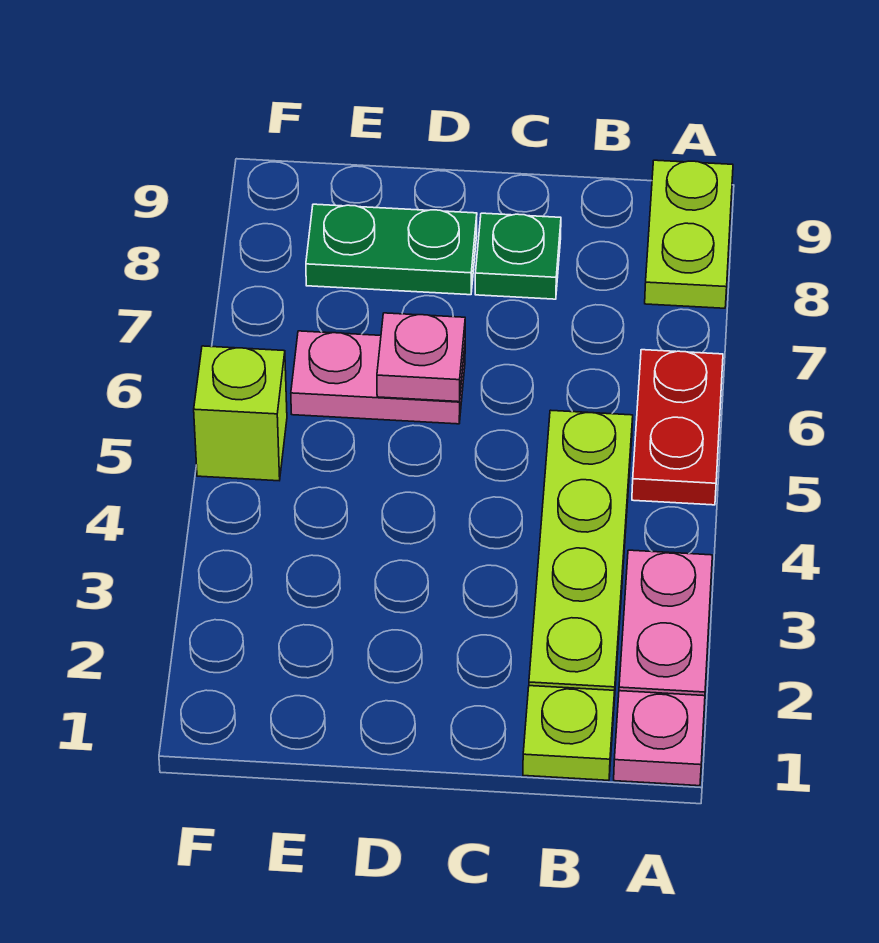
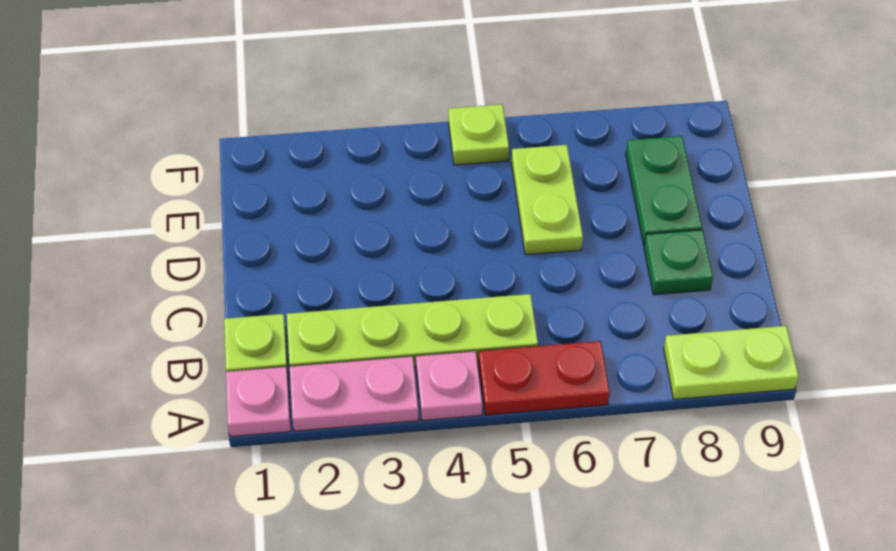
pink plate D6:E6 level 1 -> lime plate D6:E6 level 1
pink plate D6 level 2 -> pink plate A4 level 1
lime brick F5 level 1 -> lime plate F5 level 1

